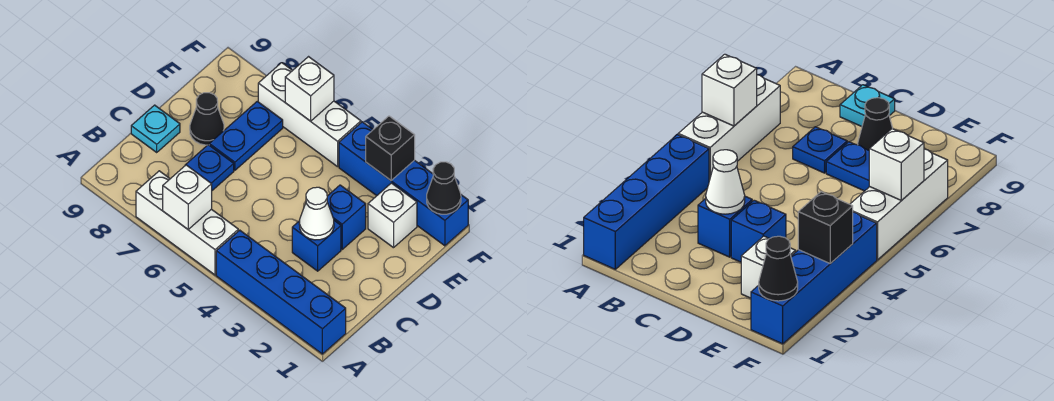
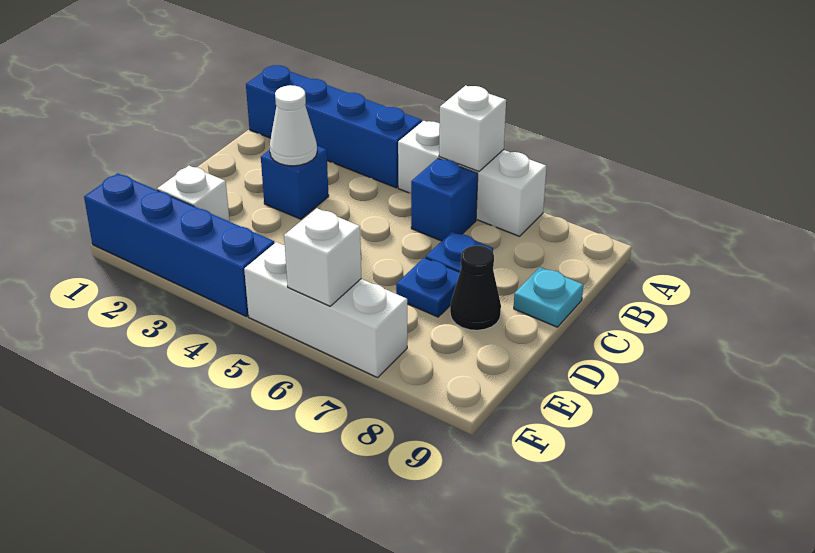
blue brick D3 level 1 -> blue brick B6 level 1
blue plate D7:E7 level 1 -> blue plate D7 level 1
black cone F1 level 2 -> none
black brick F3 level 2 -> none

